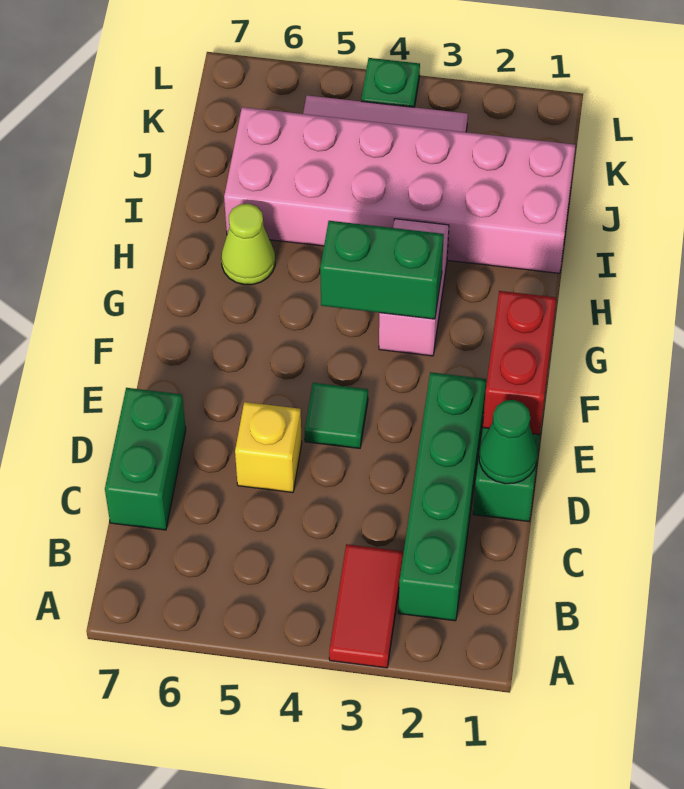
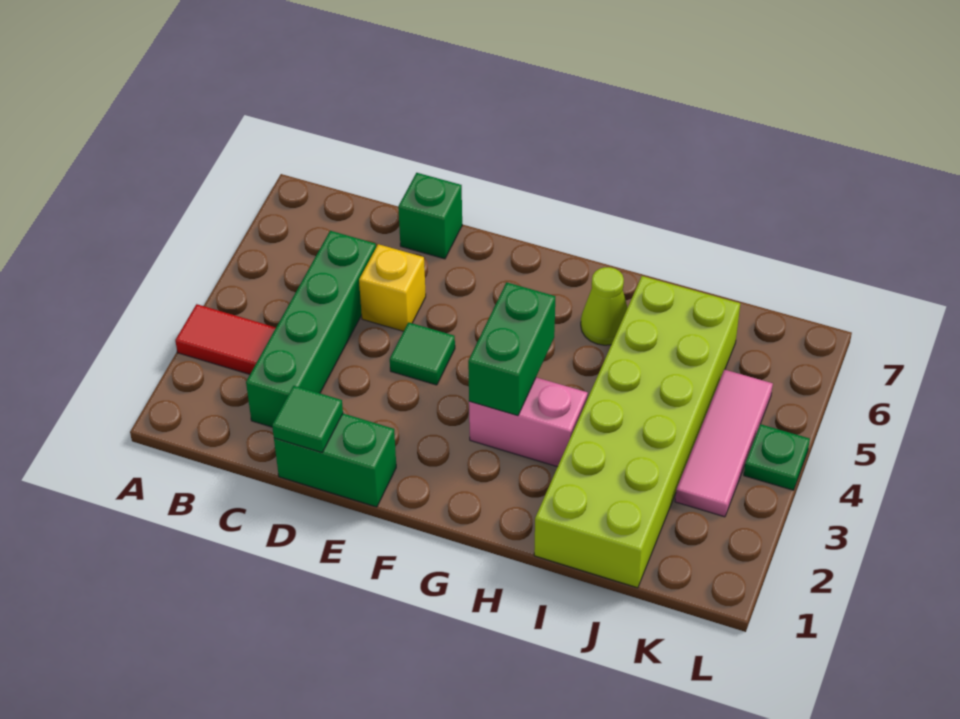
green brick B2:E2 level 1 -> green brick C2:C5 level 1
green brick C7:D7 level 1 -> green brick D7 level 1
green cone D1 level 2 -> green tile D1 level 2
red brick E1:F1 level 2 -> none
pink brick I1:J6 level 1 -> lime brick I1:J6 level 1

